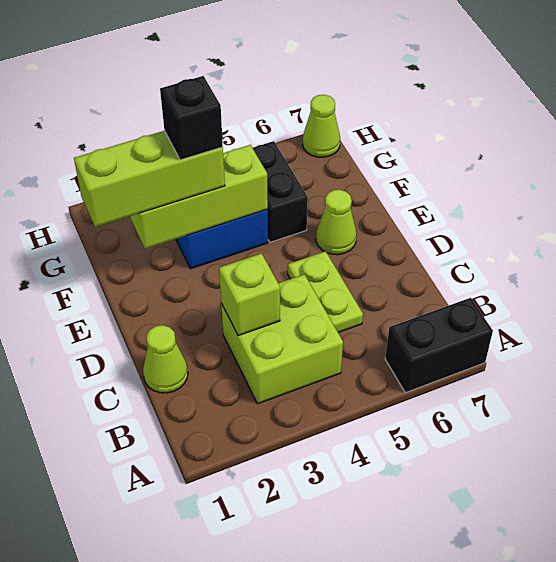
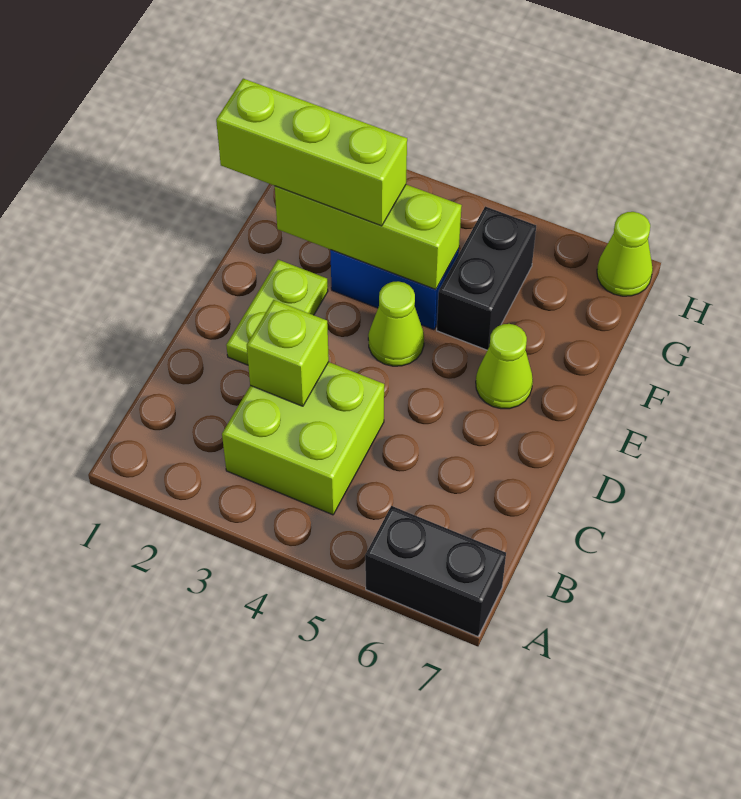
lime cone C1 level 1 -> lime cone E4 level 1
lime plate C5:D5 level 1 -> lime plate D2:E2 level 1
black brick F3 level 4 -> none

